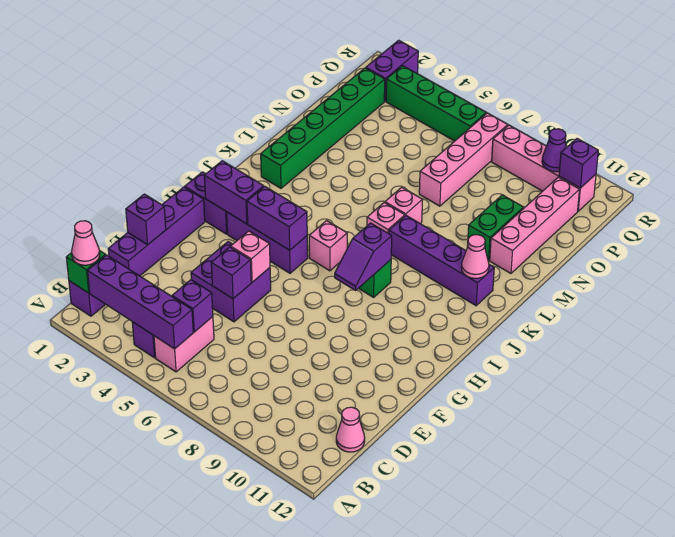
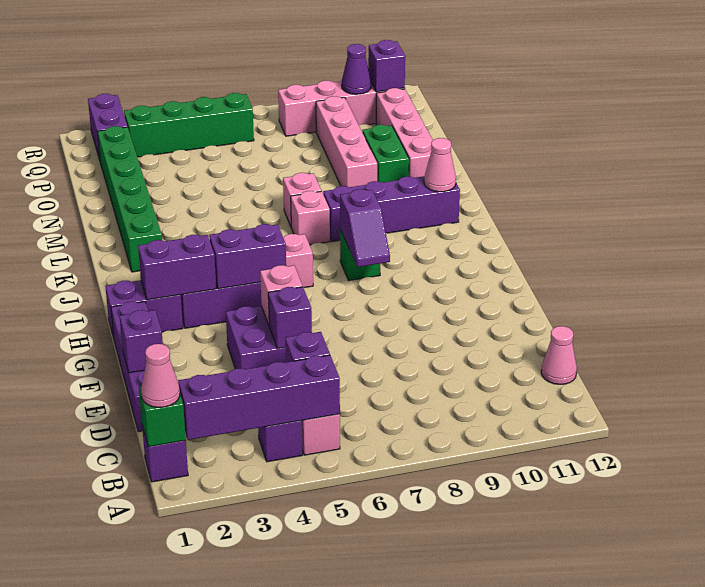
pink brick N7:Q7 level 1 -> pink brick M9:P9 level 1

